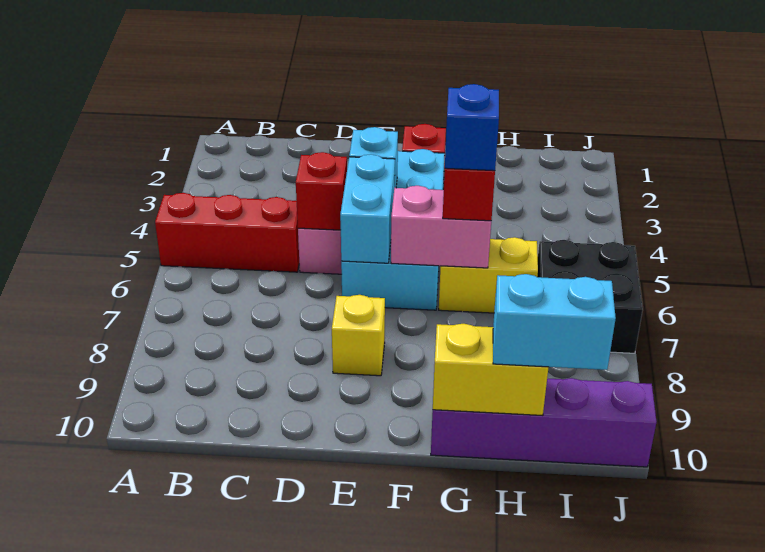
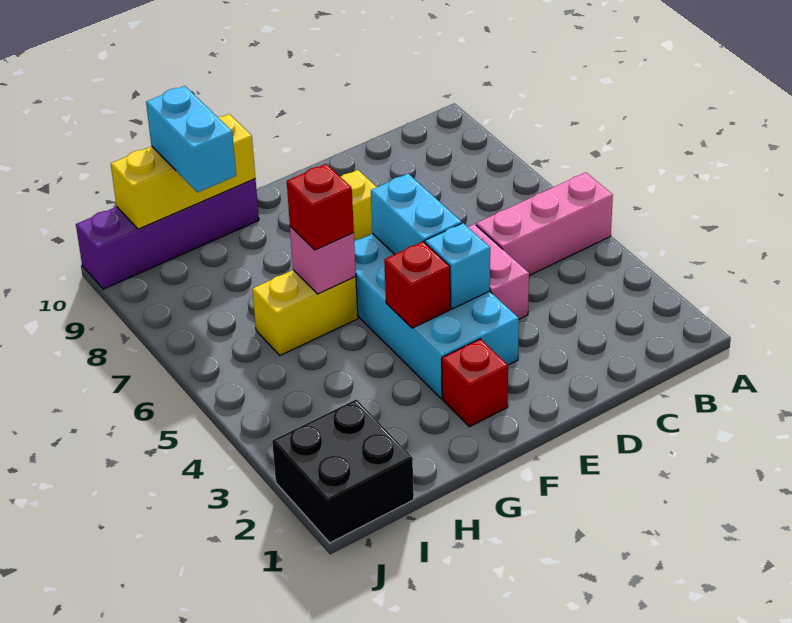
red brick A5:C5 level 1 -> pink brick A5:C5 level 1
red brick D5 level 2 -> red brick F4 level 2
pink brick F6:G6 level 2 -> pink brick G6 level 2
blue brick G6 level 4 -> none
yellow brick G10:H10 level 2 -> yellow brick G10:I10 level 2
cyan brick H10:I10 level 3 -> cyan brick H9:H10 level 3
black brick I6:J7 level 1 -> black brick I1:J2 level 1

